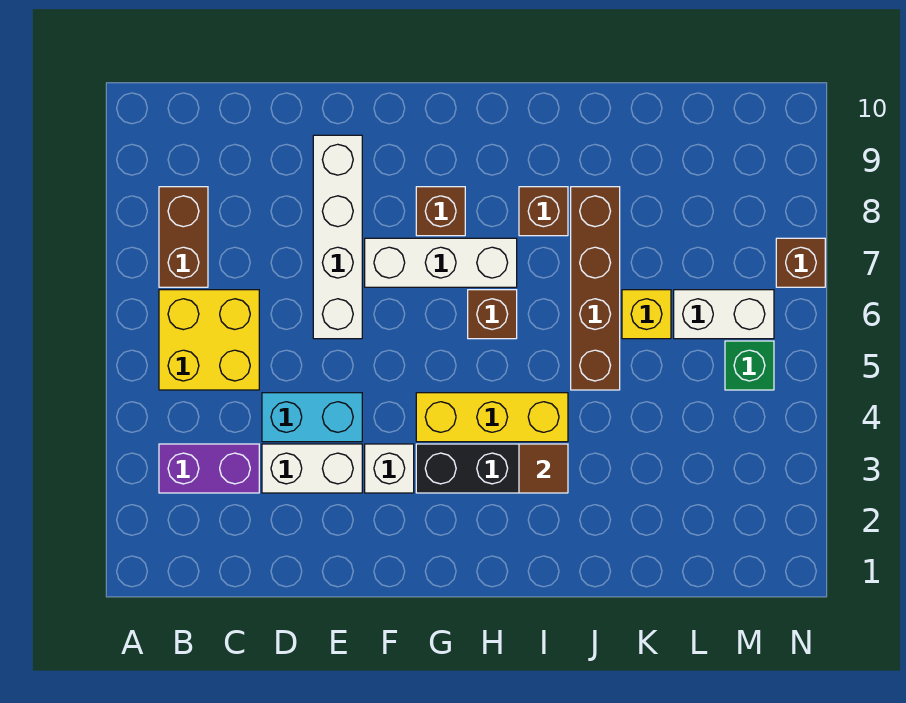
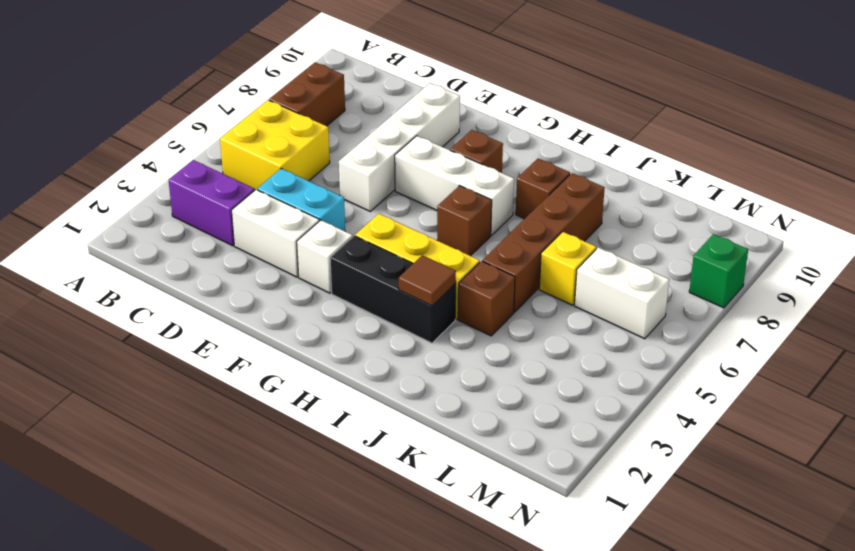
green brick M5 level 1 -> green brick N8 level 1
brown brick N7 level 1 -> brown brick J4 level 1

